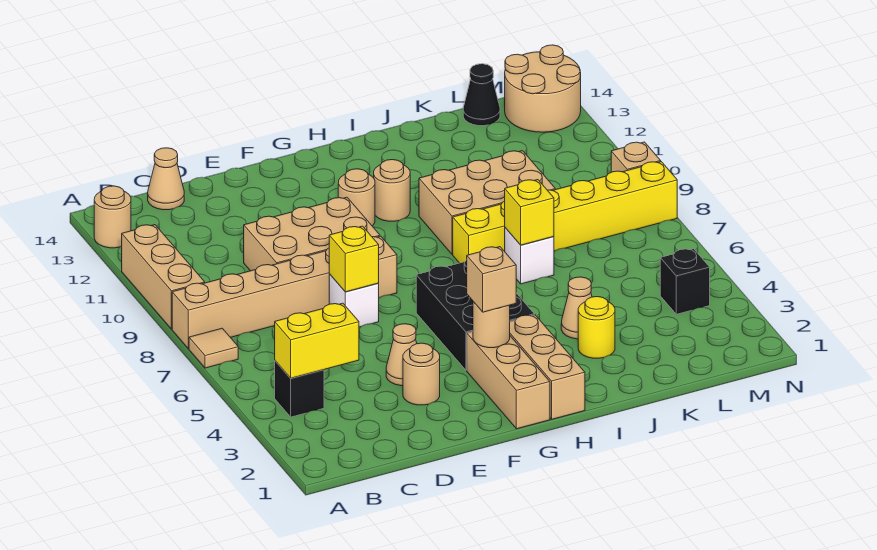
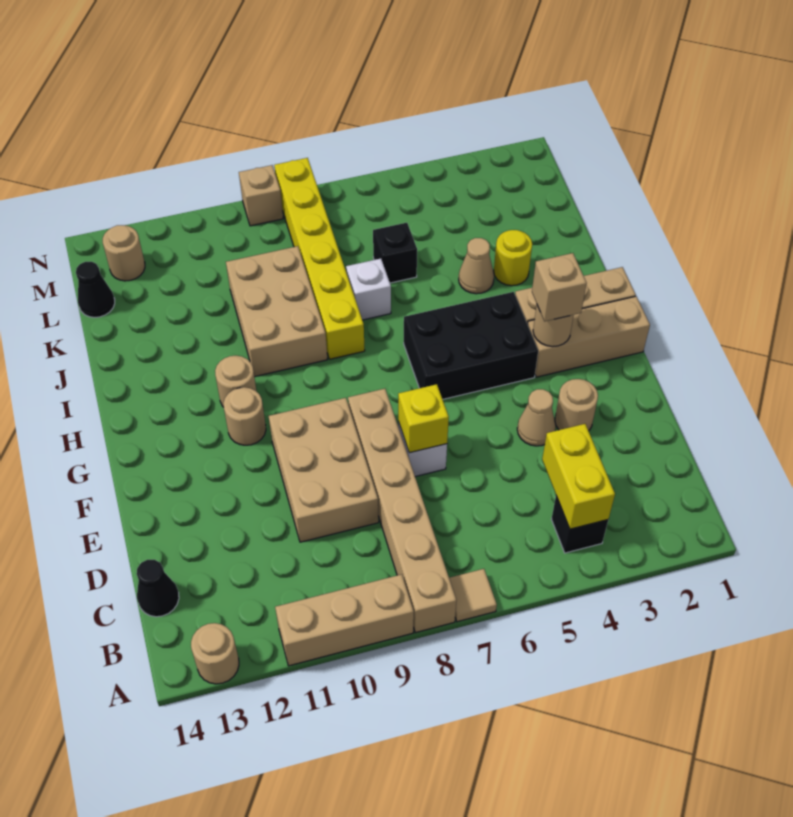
tan cone C14 level 1 -> black cone C14 level 1
yellow brick J7 level 2 -> none
black brick M4 level 1 -> black brick K6 level 1
tan round brick M13:N14 level 1 -> tan round brick M13 level 1

